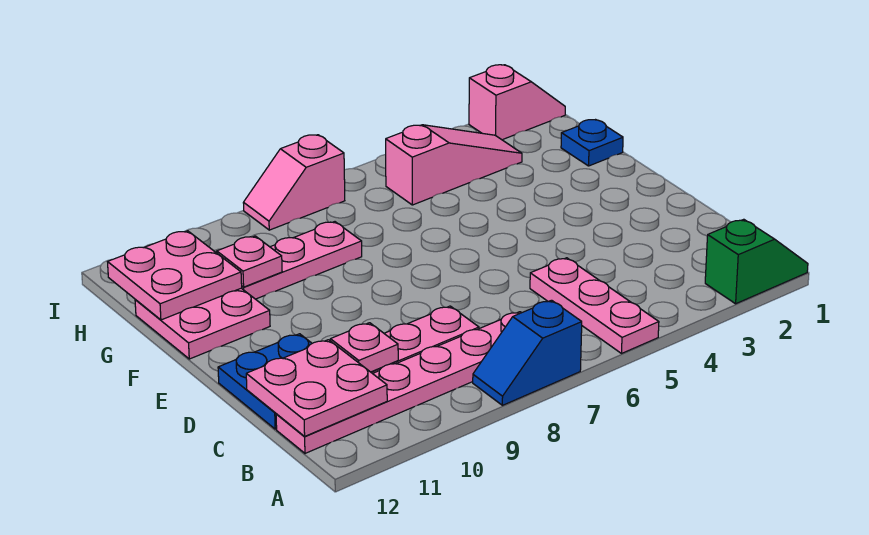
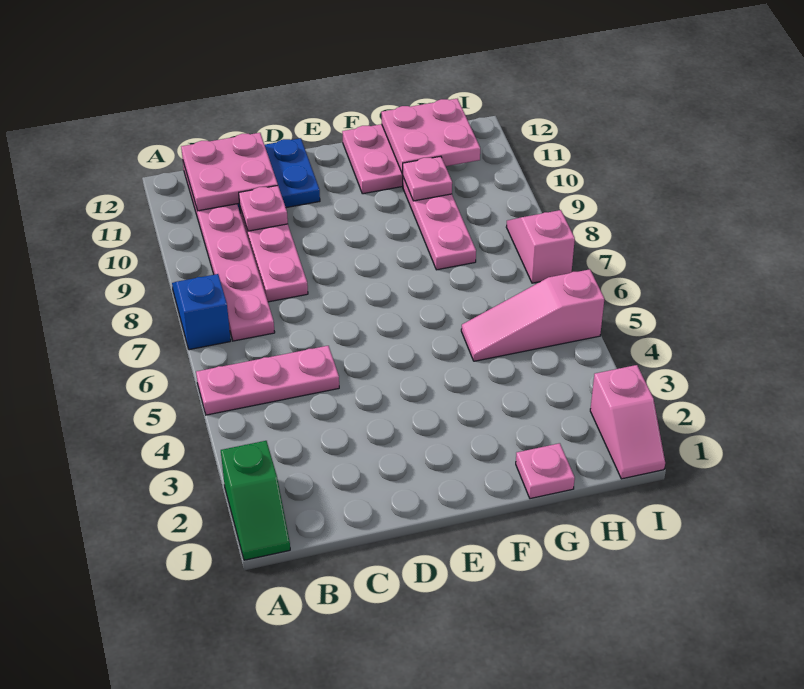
blue plate G1 level 1 -> pink plate G1 level 1
pink slope H3:H5 level 1 top 5 -> pink slope G5:I5 level 1 top I

